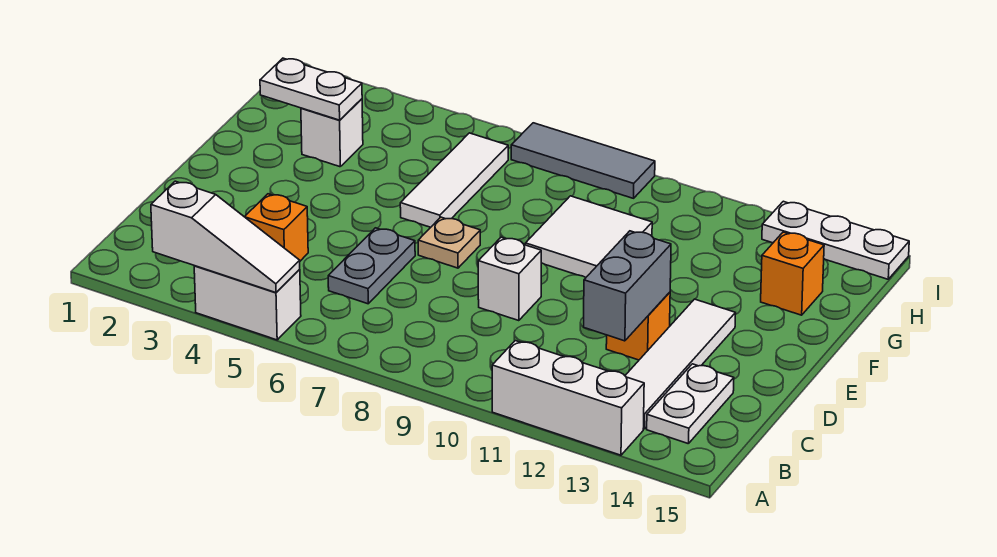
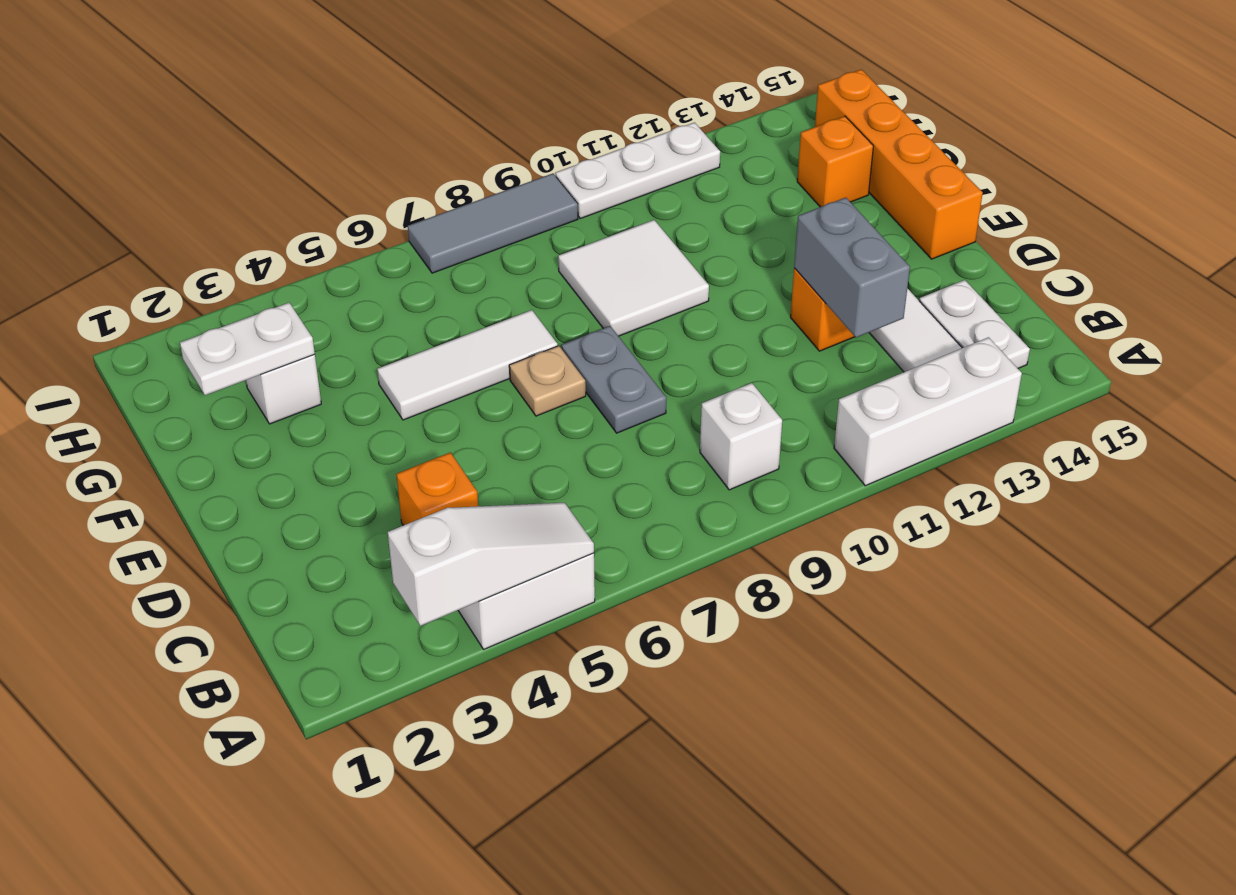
grey plate C6:D6 level 1 -> grey plate D8:E8 level 1
white brick D9 level 1 -> white brick B9 level 1
none -> orange brick E15:H15 level 1
white tile F6:H6 level 1 -> white tile F5:F7 level 1
white plate I13:I15 level 1 -> white plate I10:I12 level 1

